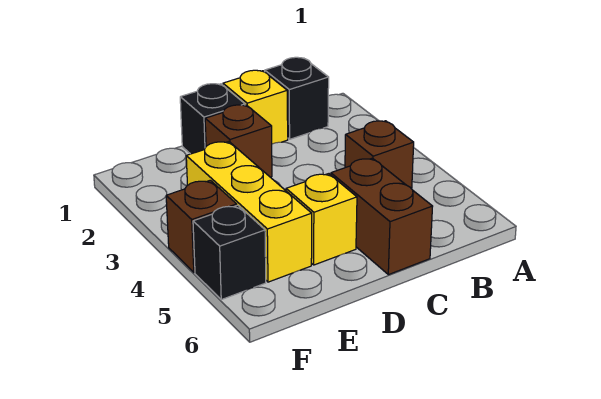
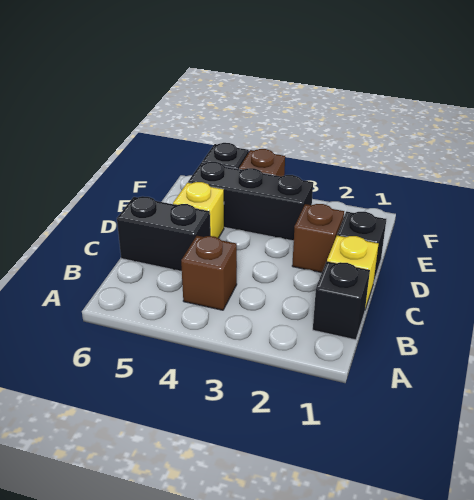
brown brick C5:C6 level 1 -> black brick C5:C6 level 1
yellow brick E3:E5 level 1 -> black brick E3:E5 level 1

